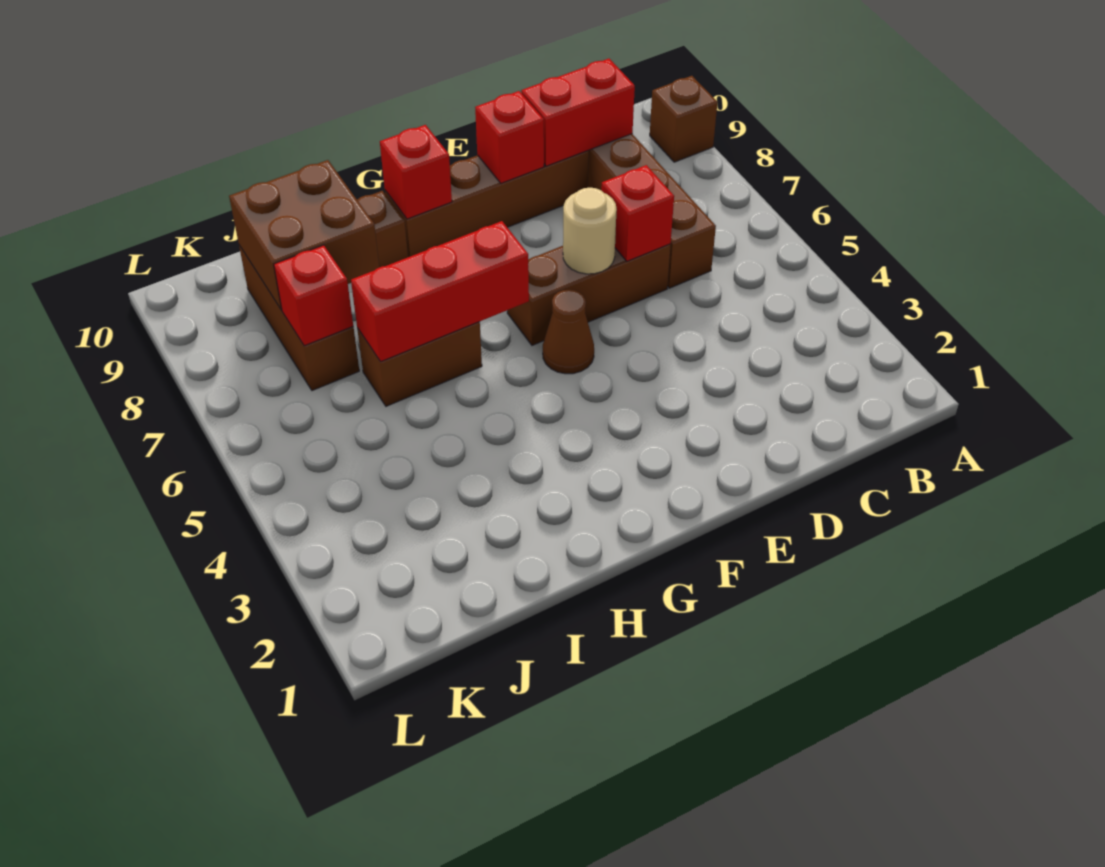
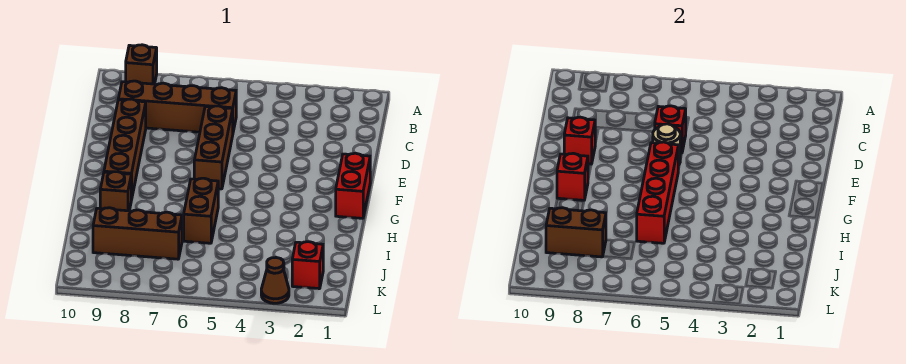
red brick C9:D9 level 2 -> red brick F1:G1 level 1
brown cone F5 level 1 -> brown cone L3 level 1
red brick G6:I6 level 2 -> red brick F6:I6 level 2
brown brick I8:J9 level 2 -> brown brick J8:J9 level 2
red brick J7 level 2 -> red brick K2 level 1

